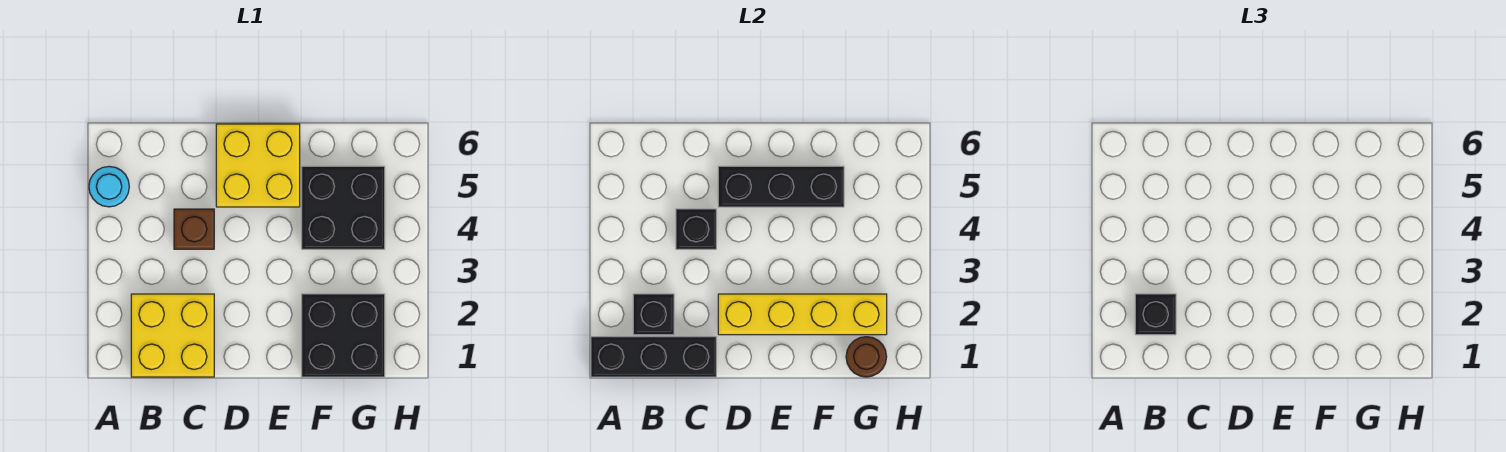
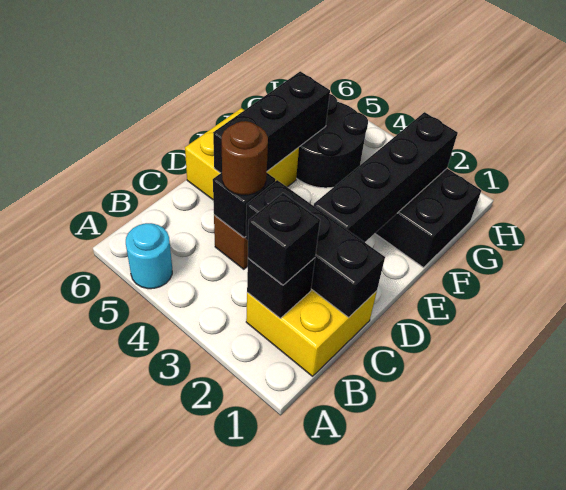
black brick A1:C1 level 2 -> black brick C1:C3 level 2
yellow brick D2:G2 level 2 -> black brick D2:G2 level 2
black brick F4:G5 level 1 -> black round brick F4:G5 level 1
brown round brick G1 level 2 -> brown round brick C4 level 3

